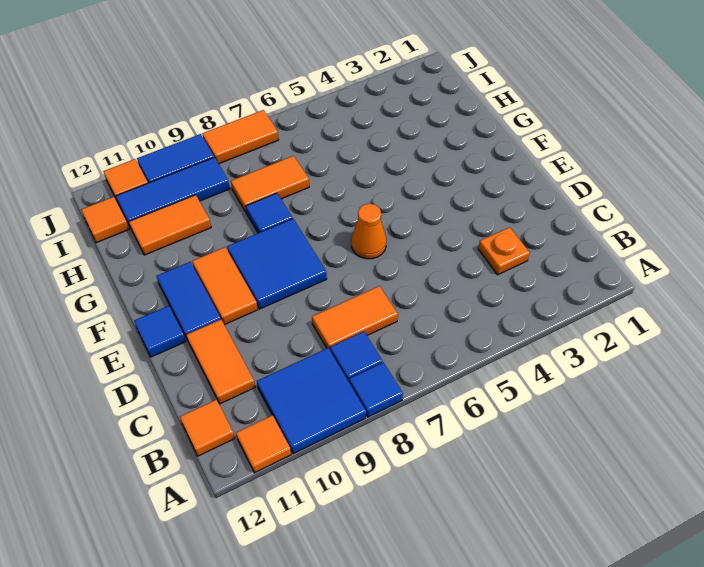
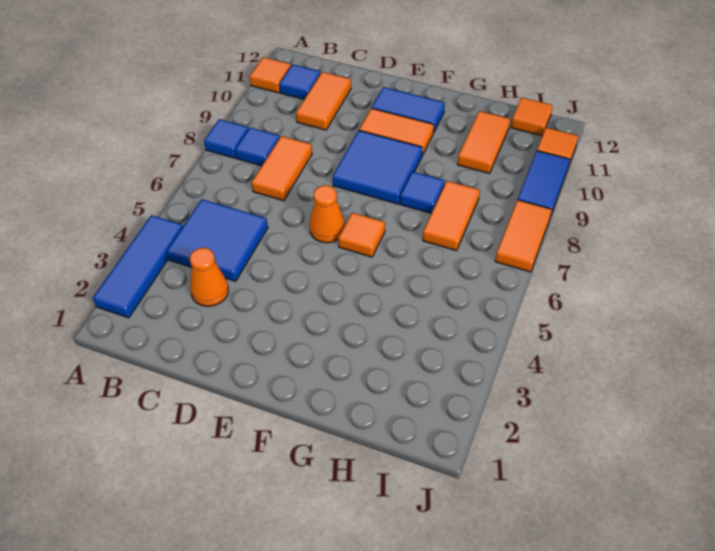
blue tile A9:B10 level 1 -> blue tile B4:C5 level 1
orange tile B12 level 1 -> orange tile F6 level 1
orange plate C3 level 1 -> orange cone C3 level 1
orange tile C11:D11 level 1 -> orange tile C10:C11 level 1
blue tile E12 level 1 -> blue tile B11 level 1
blue tile I9:I11 level 1 -> blue tile A2:A4 level 1

